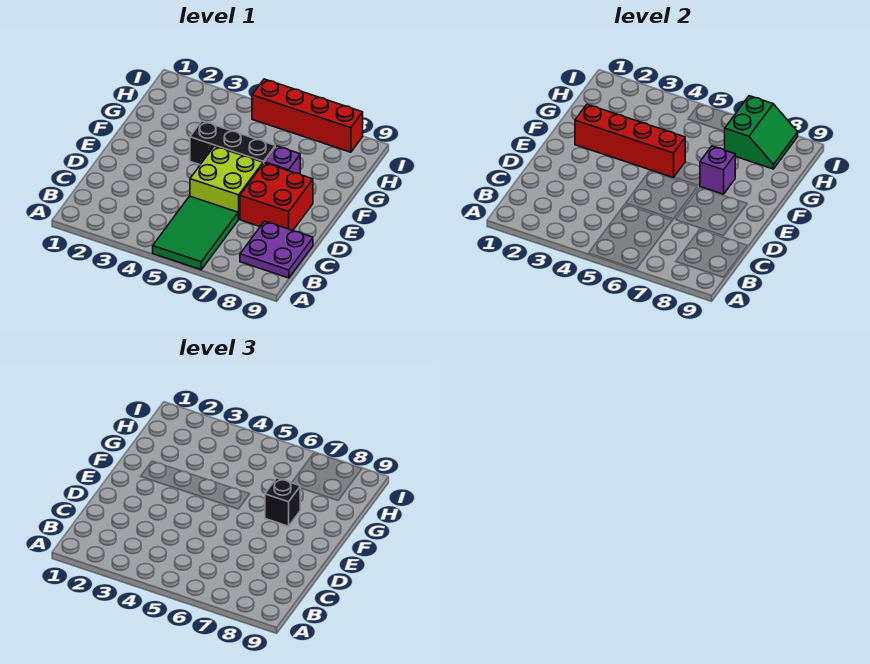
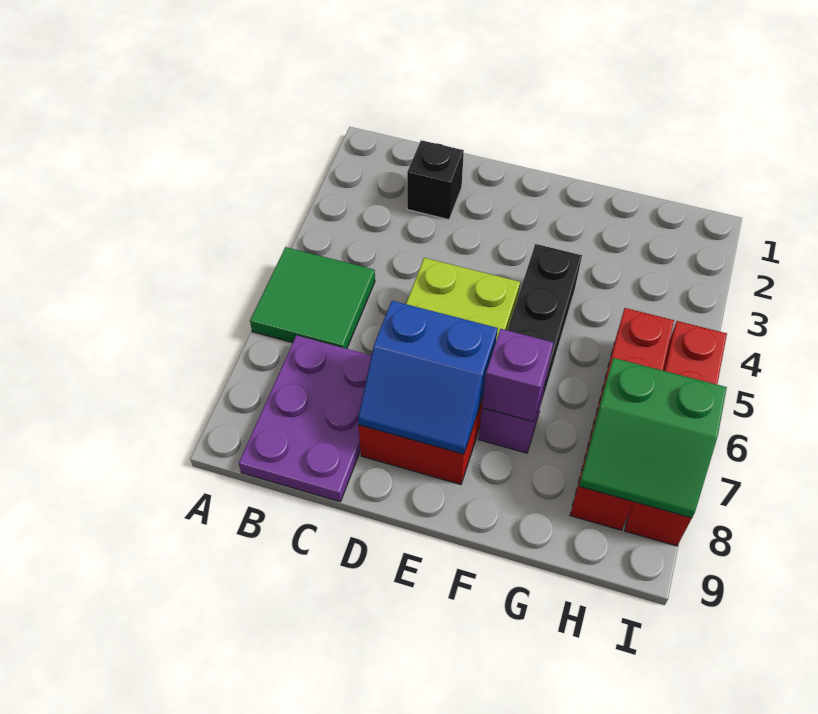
green tile A5:C6 level 1 -> green tile A5:B6 level 1
purple plate B8:C9 level 1 -> purple plate B7:C9 level 1
none -> blue slope D7:E8 level 2 top 7
red brick F2:F5 level 2 -> red brick H5:H8 level 1
black brick F7 level 3 -> black brick C2 level 1

